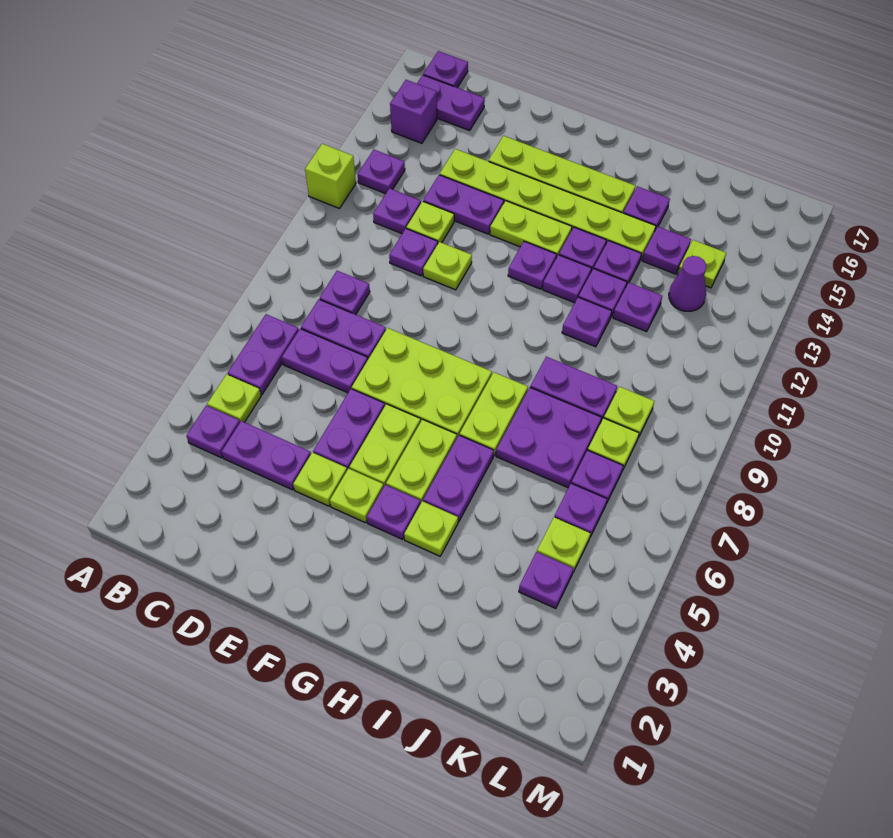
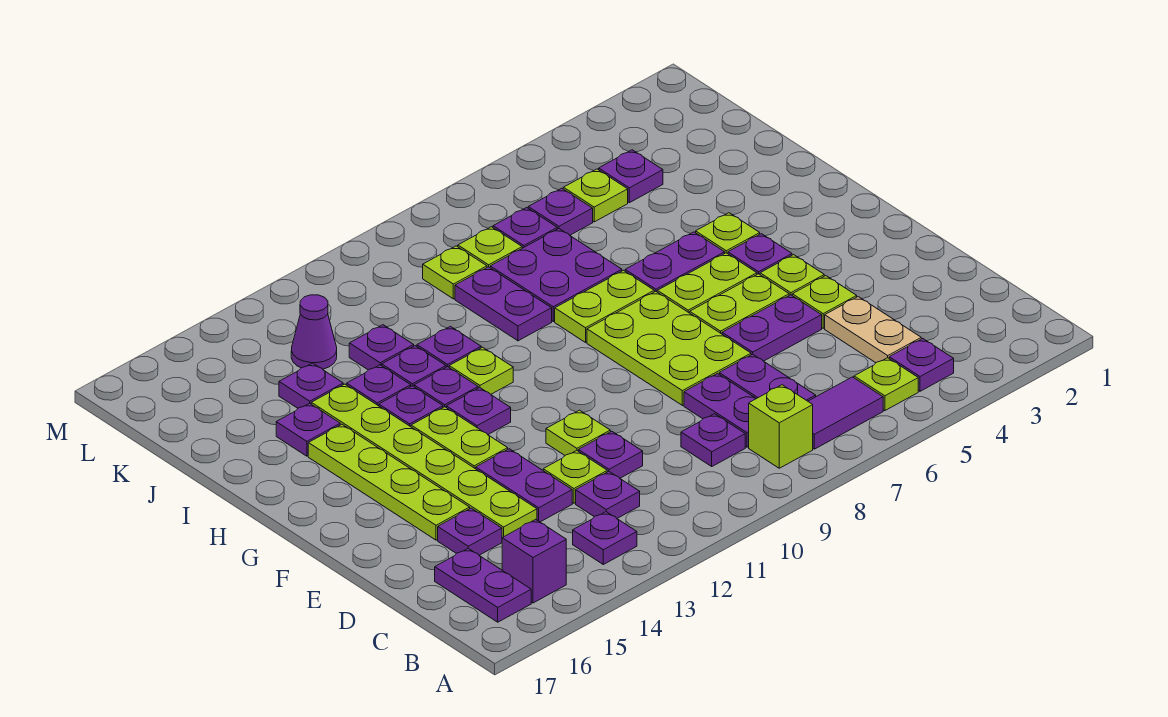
lime brick A12 level 1 -> lime brick B8 level 1
purple plate B6:B7 level 1 -> purple tile B6:B7 level 1
purple plate B17 level 1 -> purple plate D15 level 1
purple plate C4:D4 level 1 -> tan plate C4:D4 level 1
lime plate K14 level 1 -> lime plate H11 level 1

